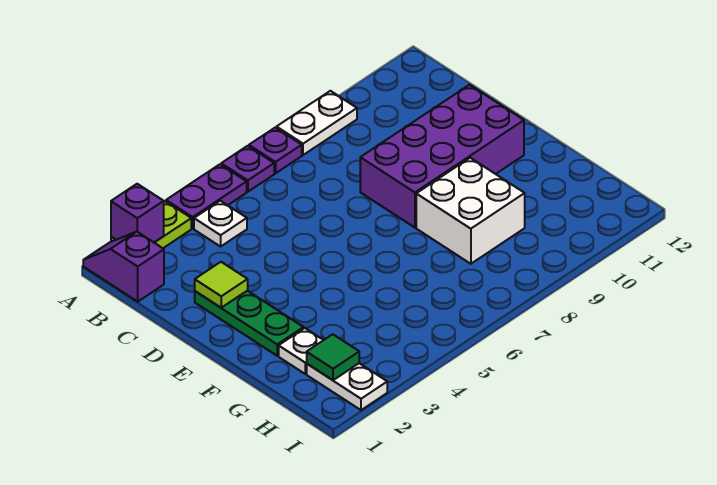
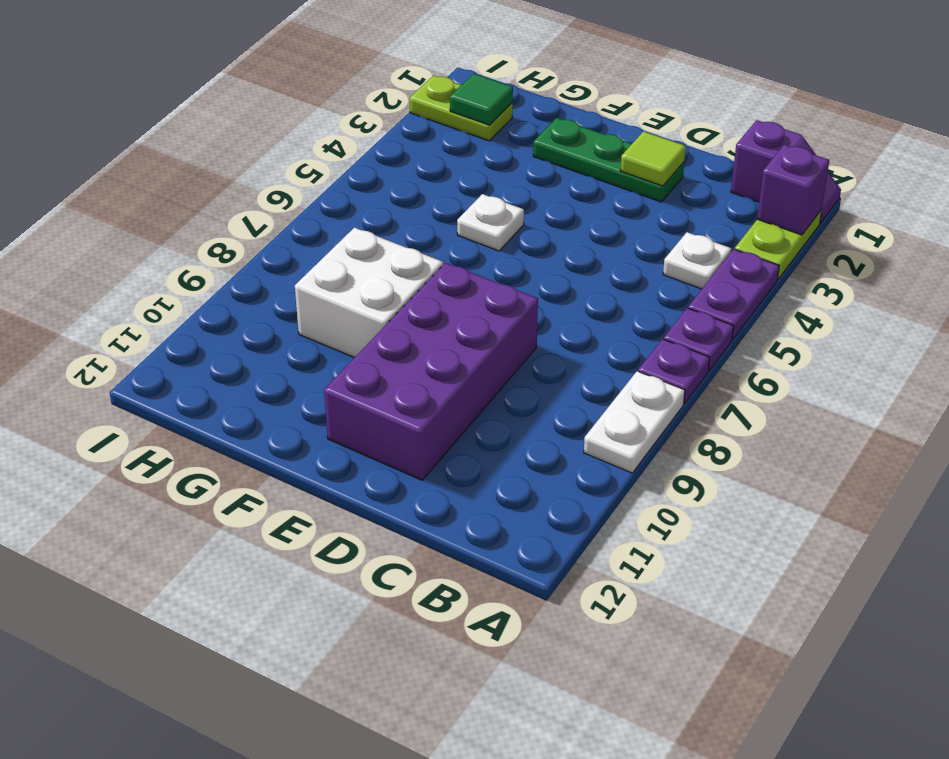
white plate G2 level 1 -> white plate F5 level 1
white plate H2:I2 level 1 -> lime plate H2:I2 level 1

